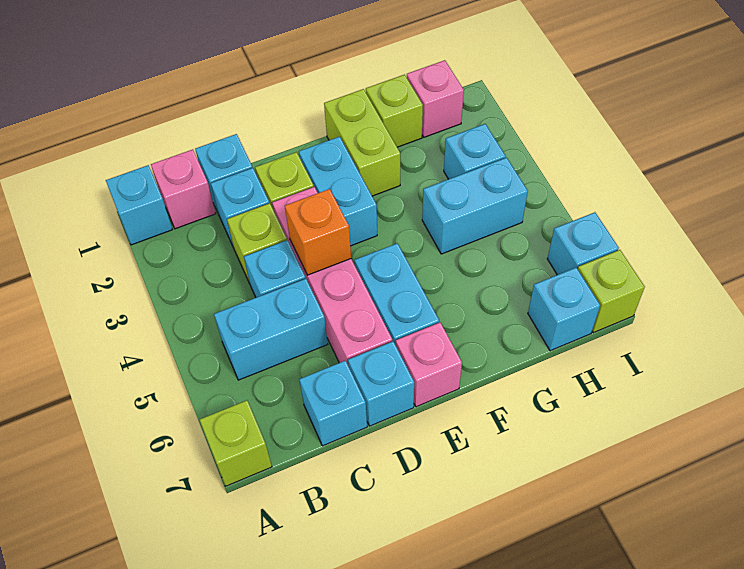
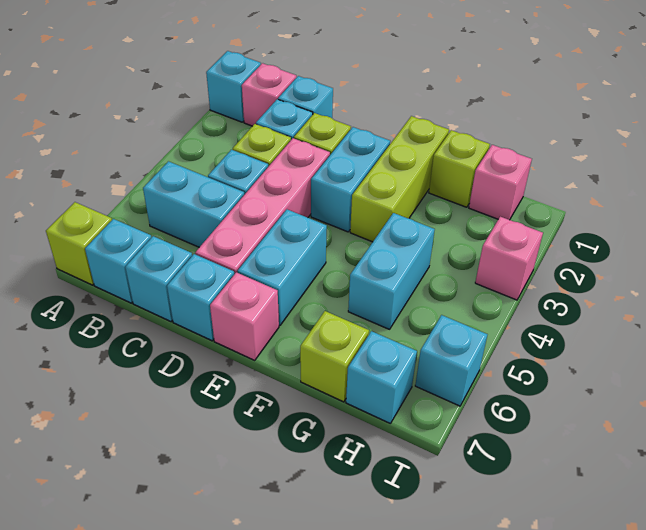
orange brick D4 level 2 -> none
lime brick F1:F2 level 1 -> lime brick F1:F3 level 1
cyan brick G4:H4 level 1 -> cyan brick G4:G5 level 1
cyan brick H3 level 1 -> cyan brick B7 level 1
none -> pink brick I3 level 1
lime brick I7 level 1 -> lime brick G7 level 1

